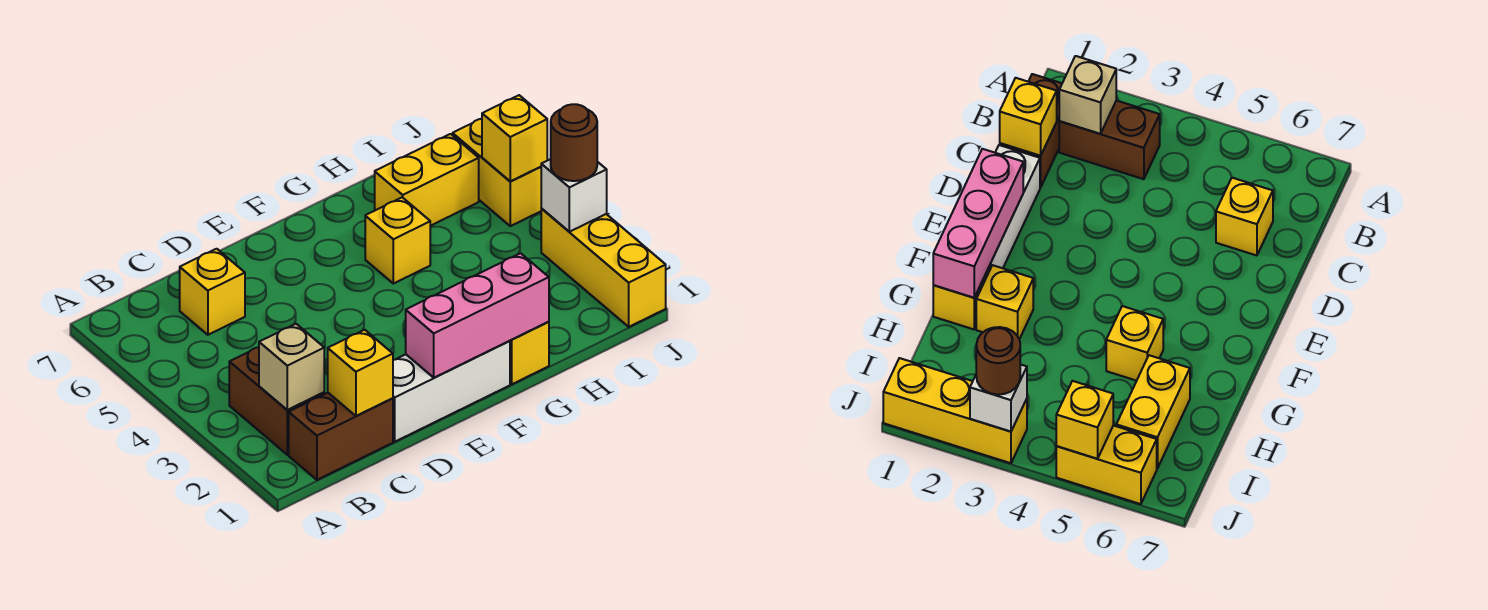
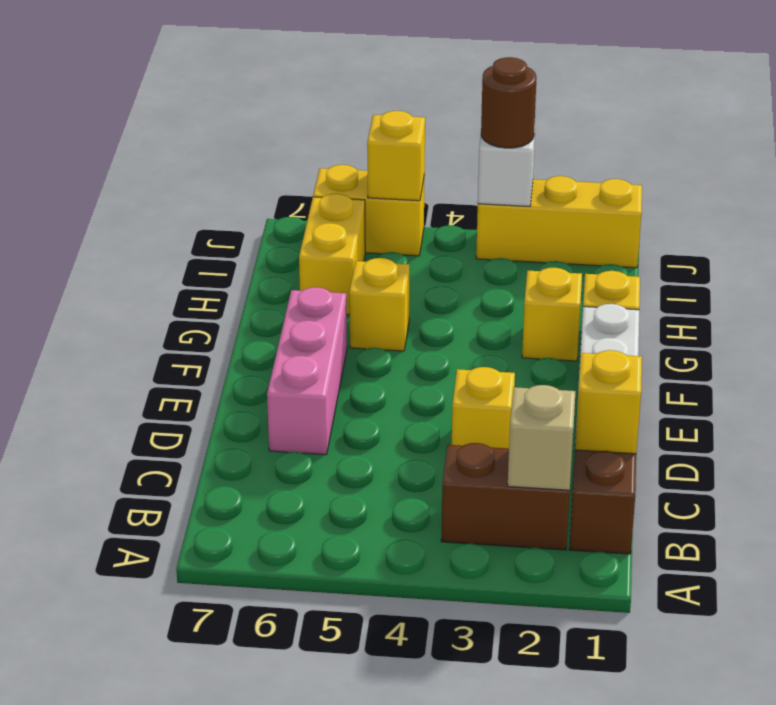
yellow brick C6 level 1 -> yellow brick D3 level 1
pink brick E1:G1 level 2 -> pink brick D6:F6 level 1

